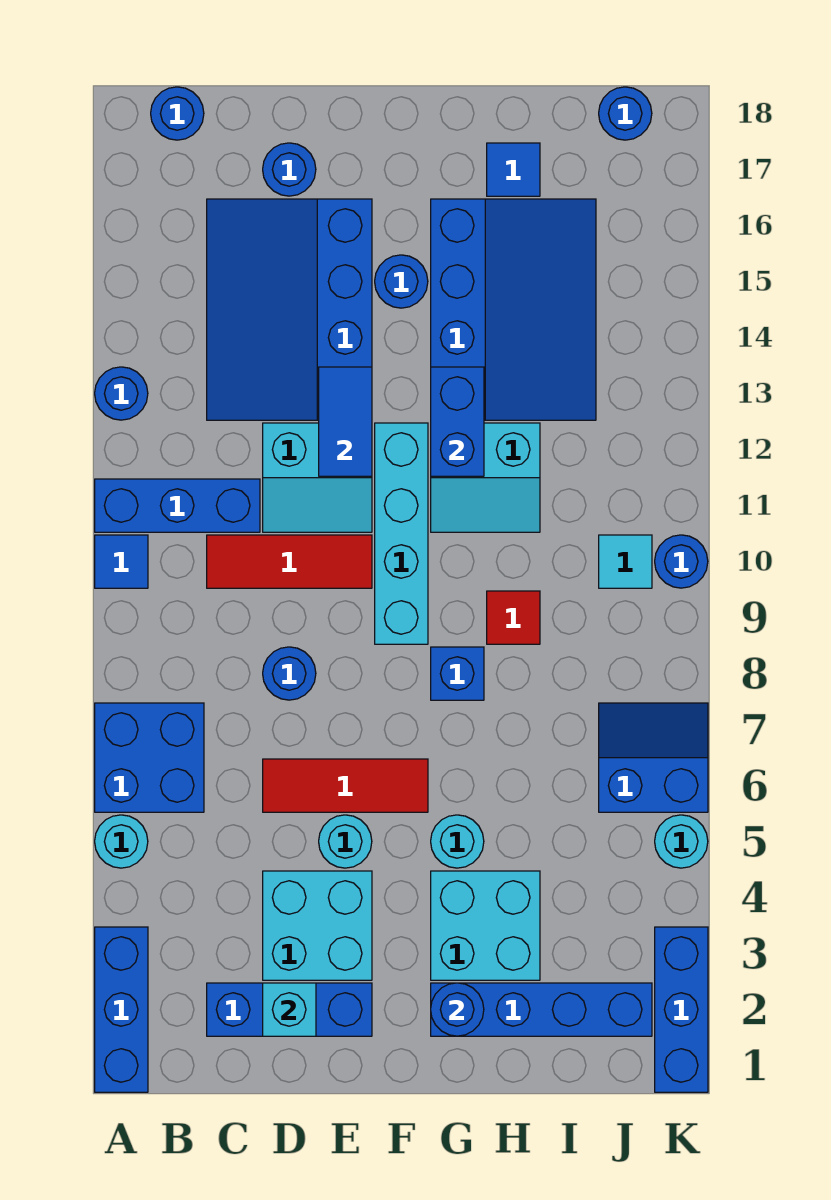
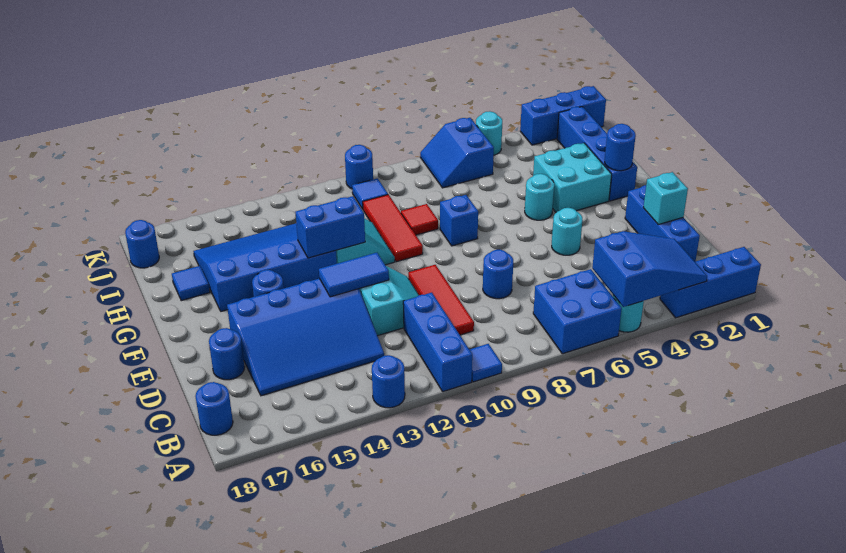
none -> blue slope A3:B5 level 2 top 5
cyan brick D3:E4 level 1 -> none
red tile D6:F6 level 1 -> red tile G10:I10 level 1
cyan brick F9:F12 level 1 -> none
cyan tile J10 level 1 -> blue tile J10 level 1

